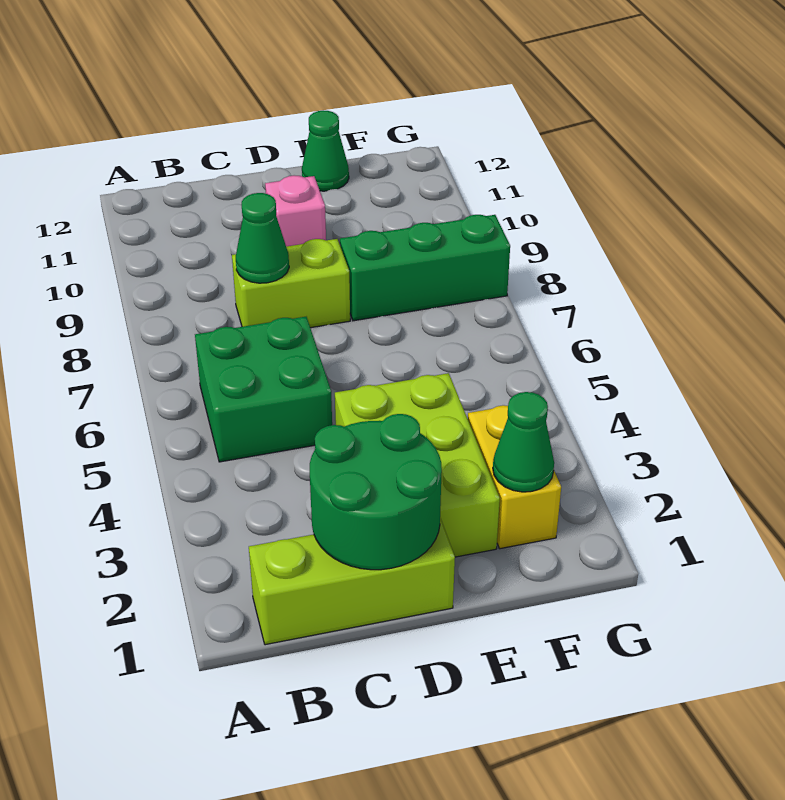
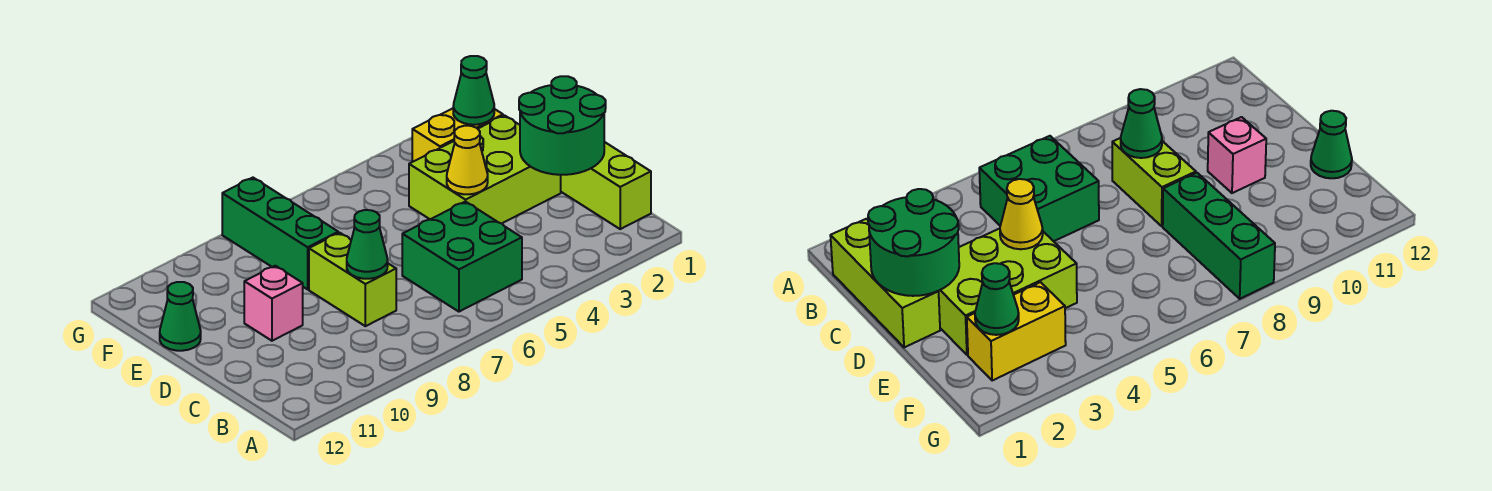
none -> yellow cone D4 level 2

